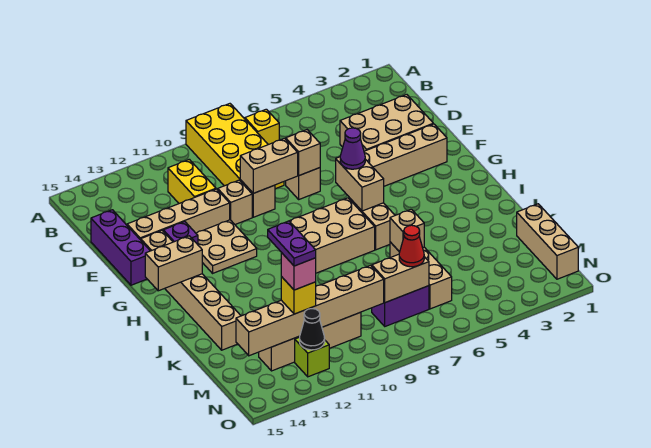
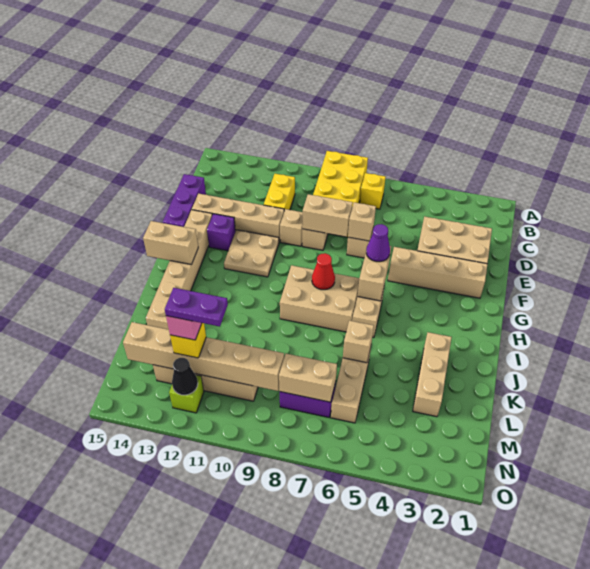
tan brick L1:N1 level 1 -> tan brick J3:L3 level 1
purple plate L12:M12 level 5 -> purple plate M11:M12 level 5
red cone M7 level 3 -> red cone H8 level 2

